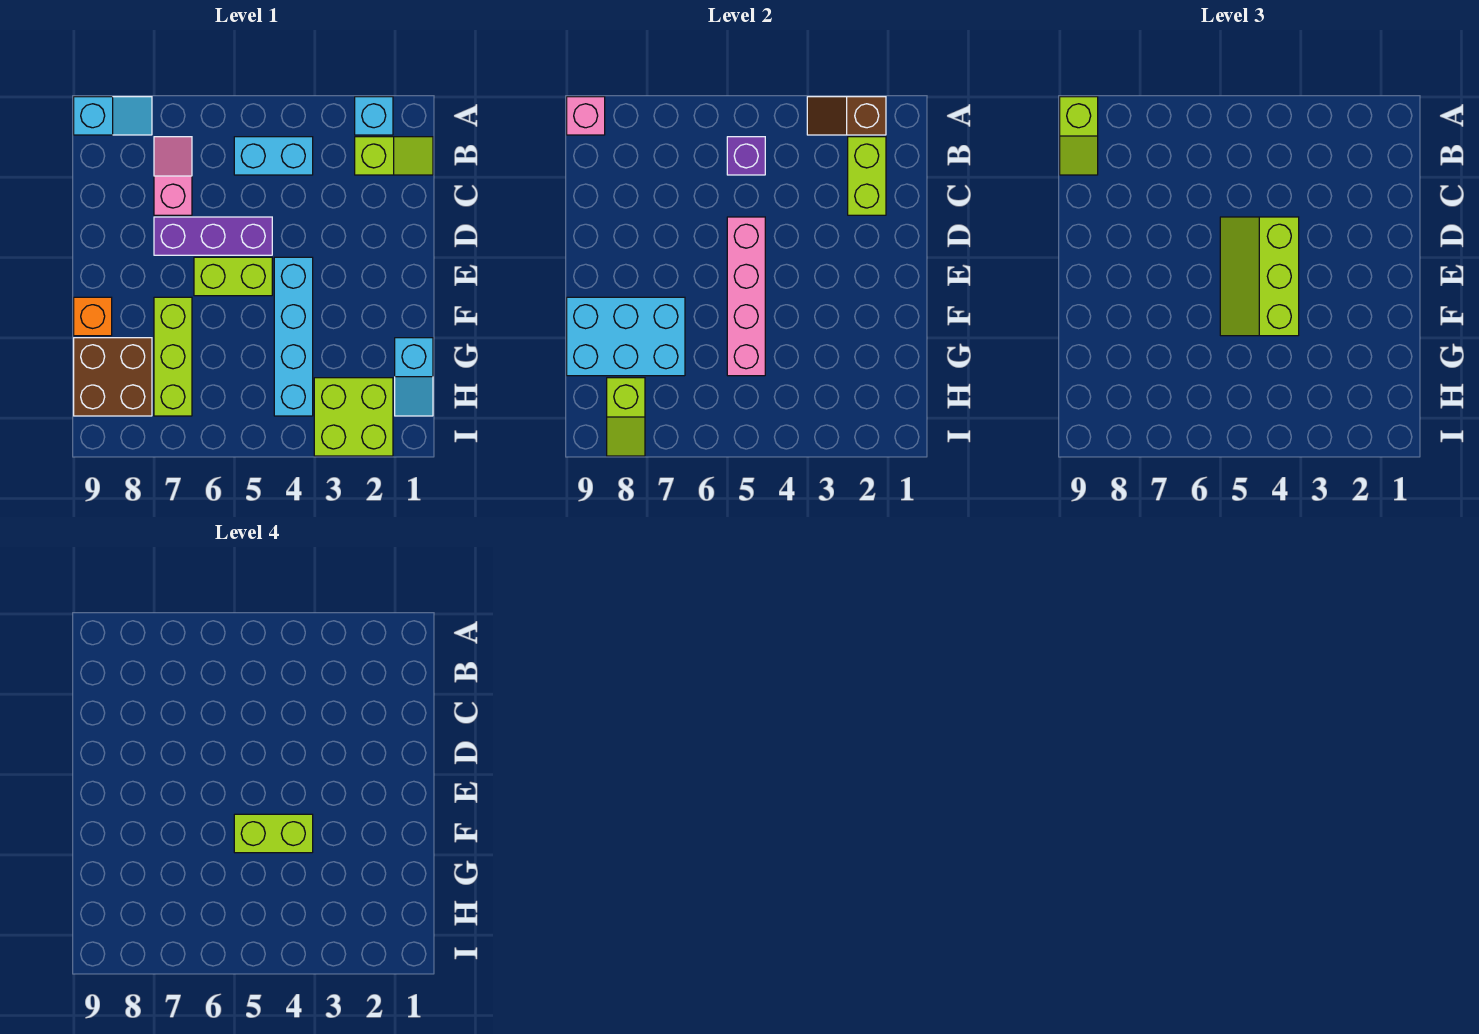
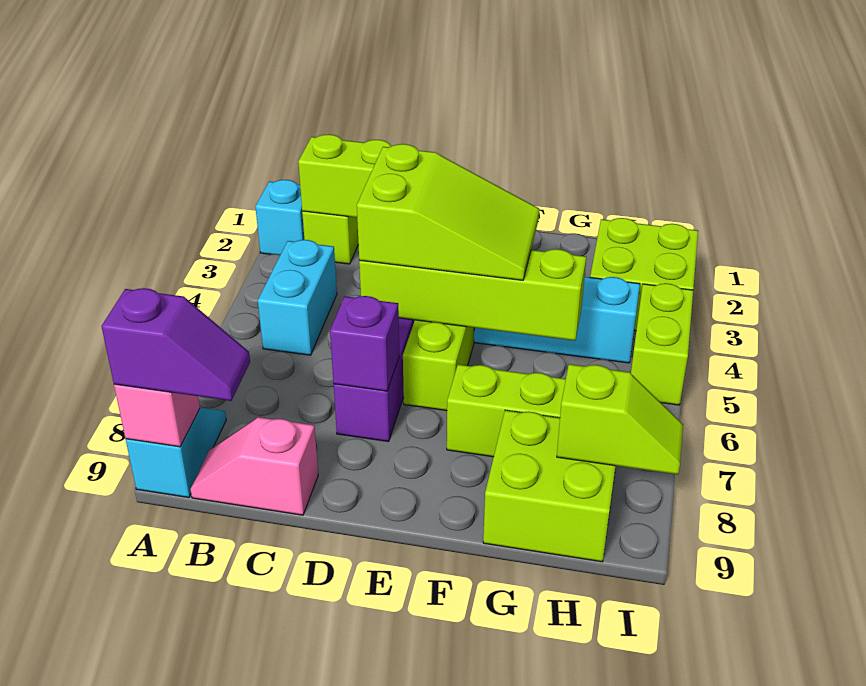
brown slope A2:A3 level 2 top 2 -> none
lime slope A9:B9 level 3 top A -> purple slope A9:B9 level 3 top A
purple brick B5 level 2 -> purple brick D7 level 2
pink slope B7:C7 level 1 top C -> pink slope B9:C9 level 1 top C
lime slope D4:F5 level 3 top 4 -> lime slope D4:F5 level 3 top D
pink brick D5:G5 level 2 -> lime brick D5:G5 level 2
lime brick F4:F5 level 4 -> lime brick I4:I5 level 1
cyan brick F7:G9 level 2 -> none
orange brick F9 level 1 -> none
cyan slope G1:H1 level 1 top G -> none
brown brick G8:H9 level 1 -> lime brick G8:H9 level 1

